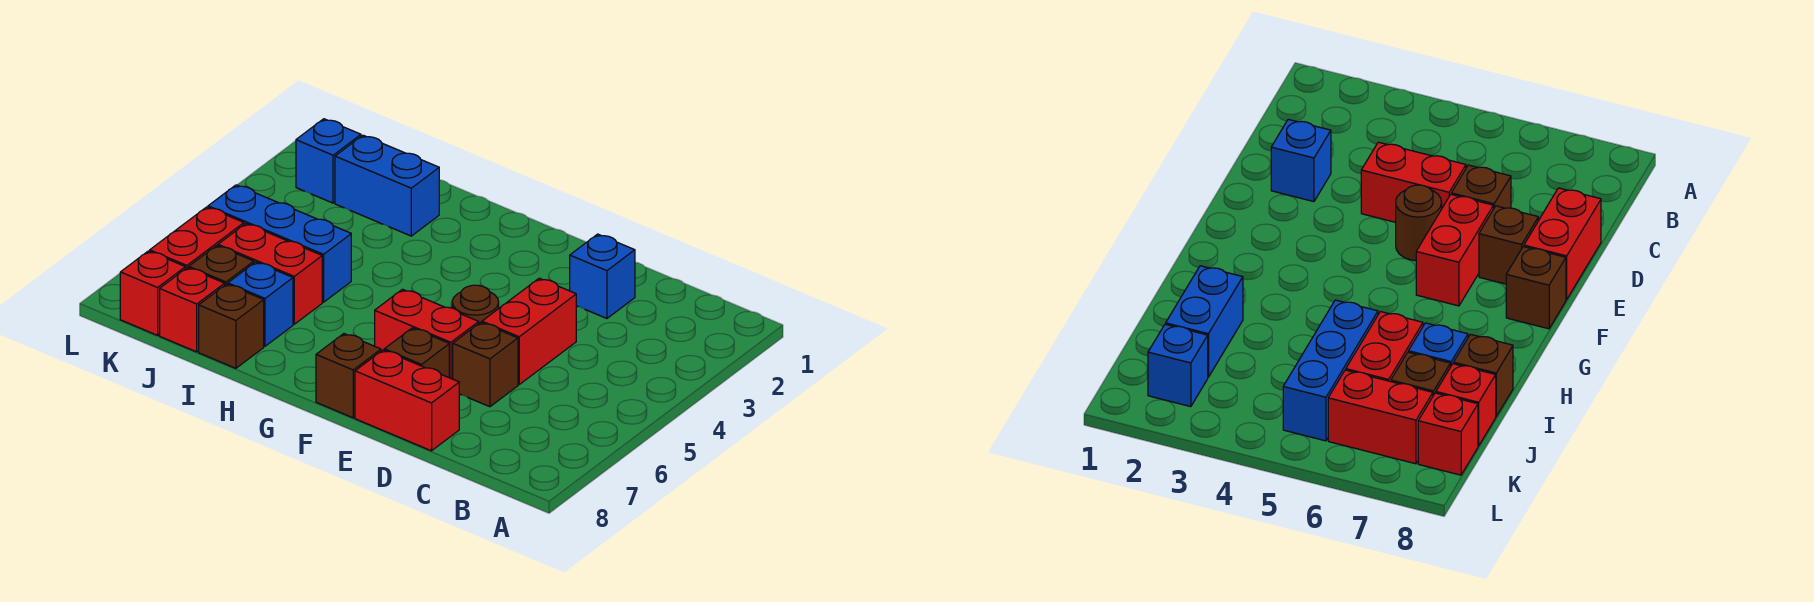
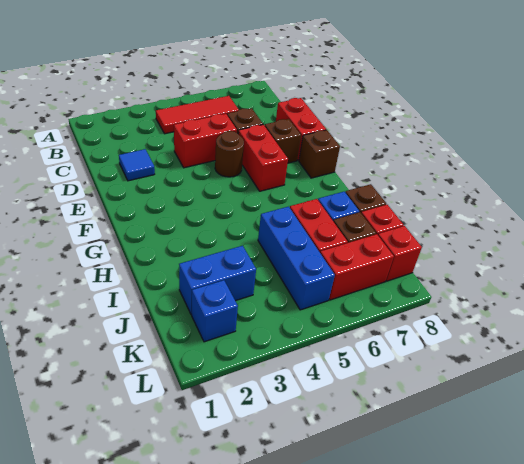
none -> red tile B4:B6 level 1
blue brick D2 level 1 -> blue tile D2 level 1
blue brick I2:J2 level 1 -> blue brick J2:J3 level 1

